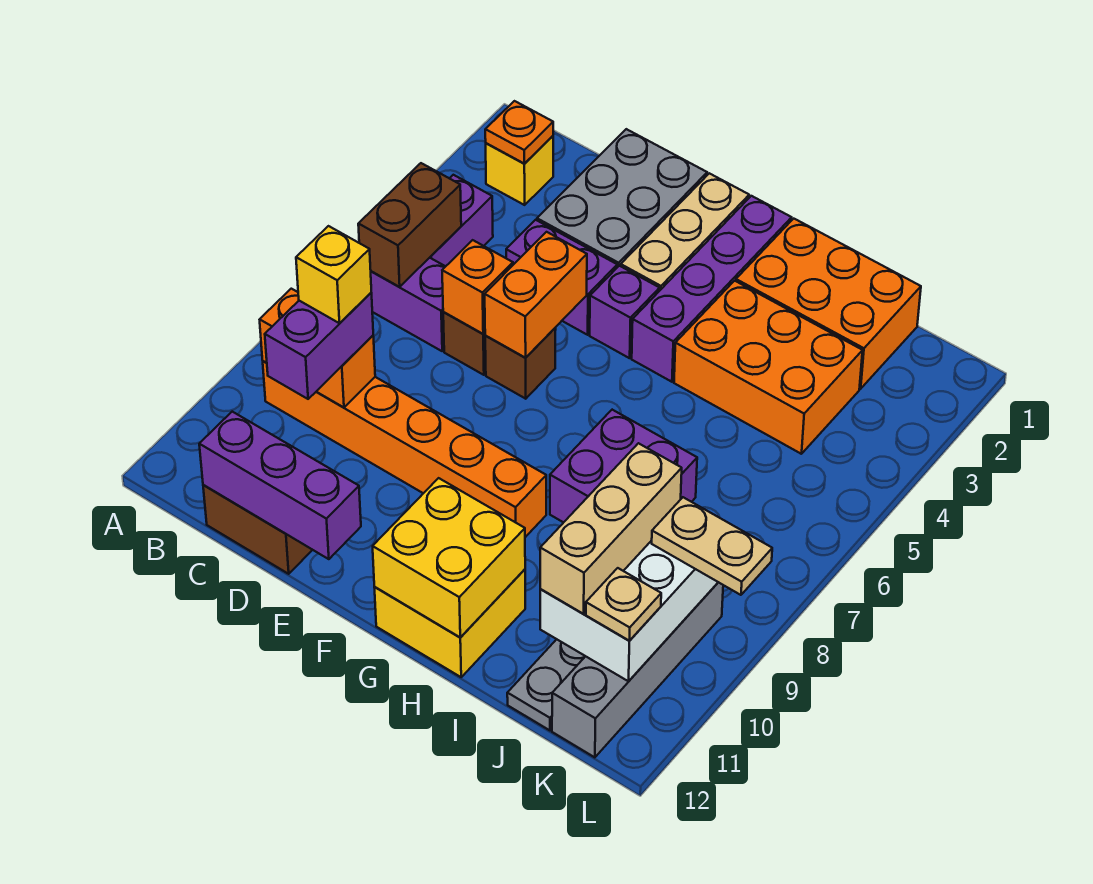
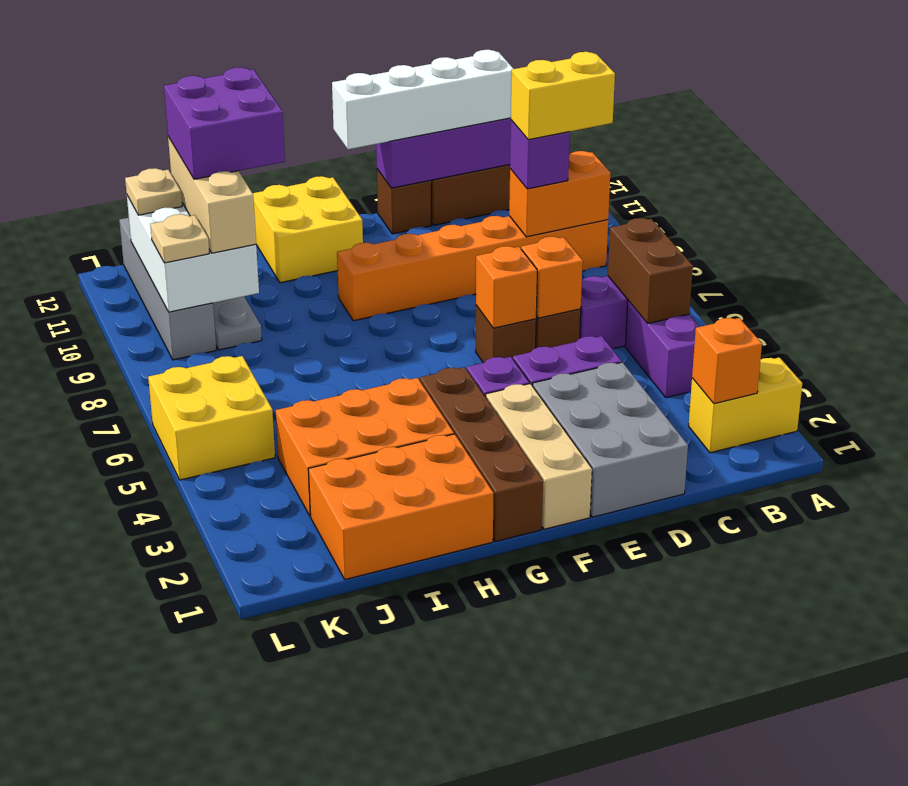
yellow brick B2 level 1 -> yellow brick A2:B2 level 1
orange plate B2 level 2 -> orange brick B2 level 2
purple brick C9:C10 level 3 -> purple brick C9 level 3
yellow brick C9 level 4 -> yellow brick B9:C9 level 4
none -> white brick C12:F12 level 3
orange brick E5:E6 level 2 -> orange brick E6 level 2
none -> brown brick E12 level 1
purple brick G1:G4 level 1 -> brown brick G1:G4 level 1
yellow brick G11:H12 level 2 -> yellow brick K5:L6 level 1
purple brick H7:I8 level 1 -> purple brick I10:J11 level 4
tan plate K9:L9 level 3 -> tan plate K9 level 3

